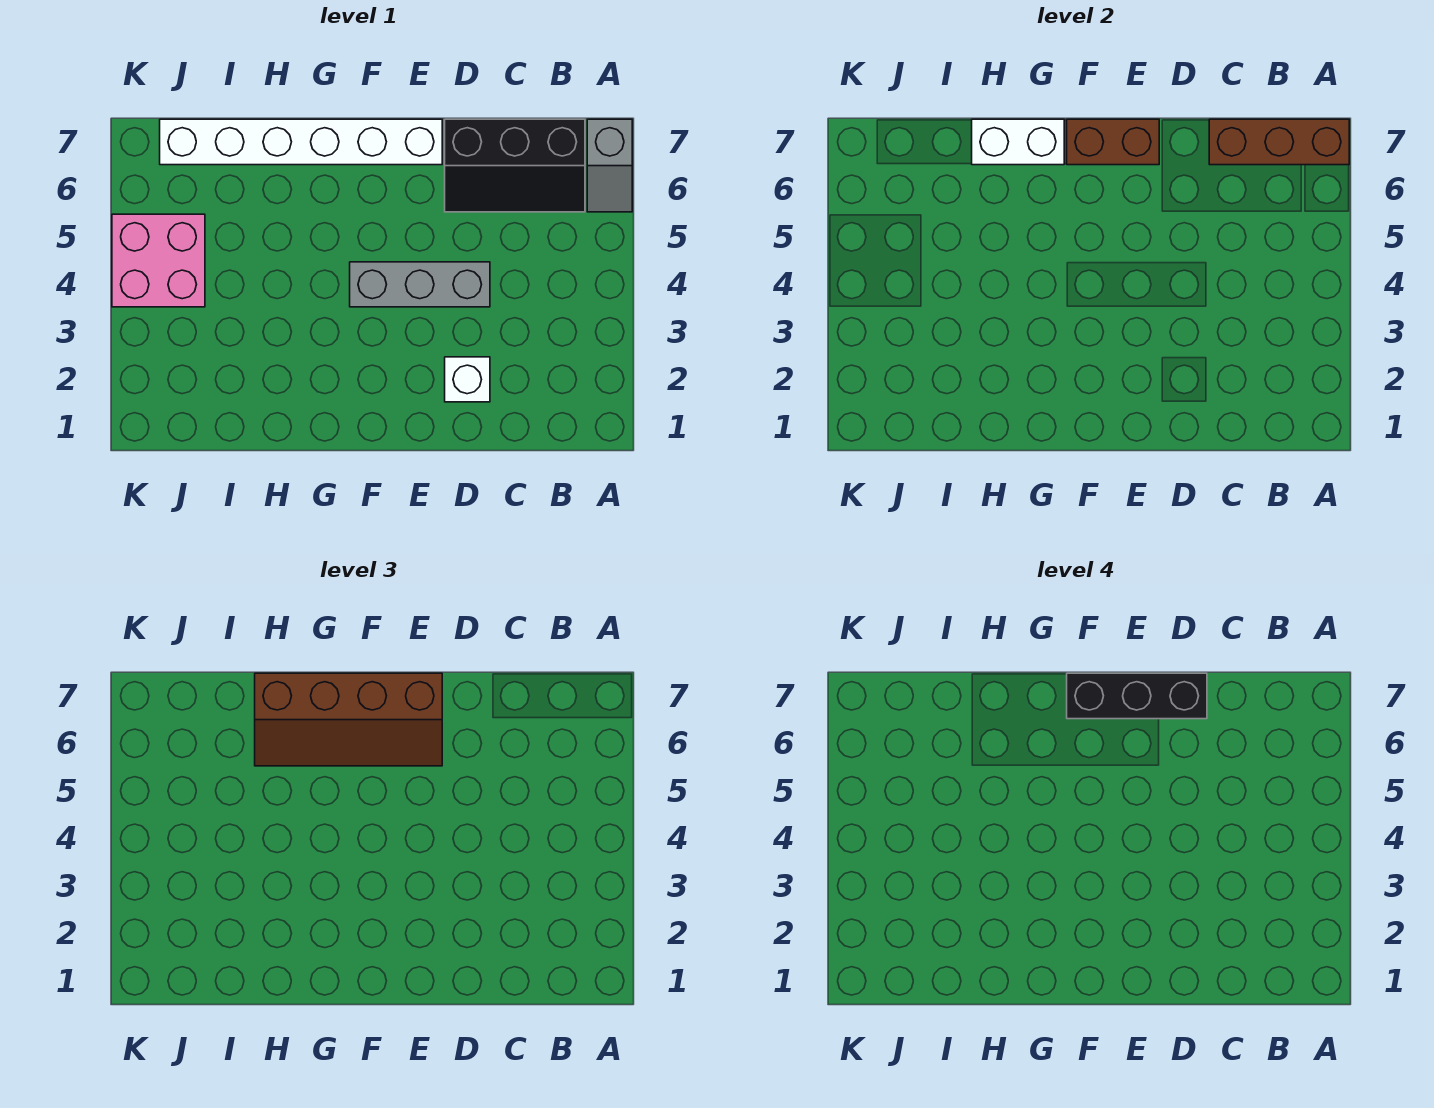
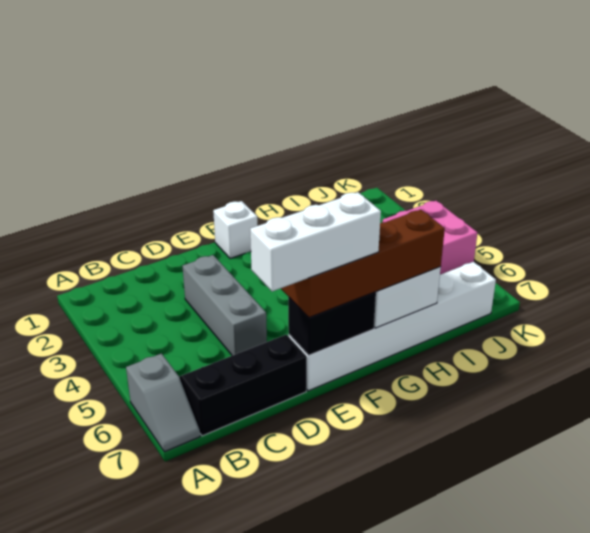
grey slope A6:A7 level 1 top 7 -> grey slope A6:A7 level 1 top 6
brown brick A7:C7 level 2 -> none
white brick D2 level 1 -> white brick F1 level 1
grey brick D4:F4 level 1 -> grey brick D3:D5 level 1
black brick D7:F7 level 4 -> white brick D7:F7 level 4
brown brick E7:F7 level 2 -> black brick E7:F7 level 2

